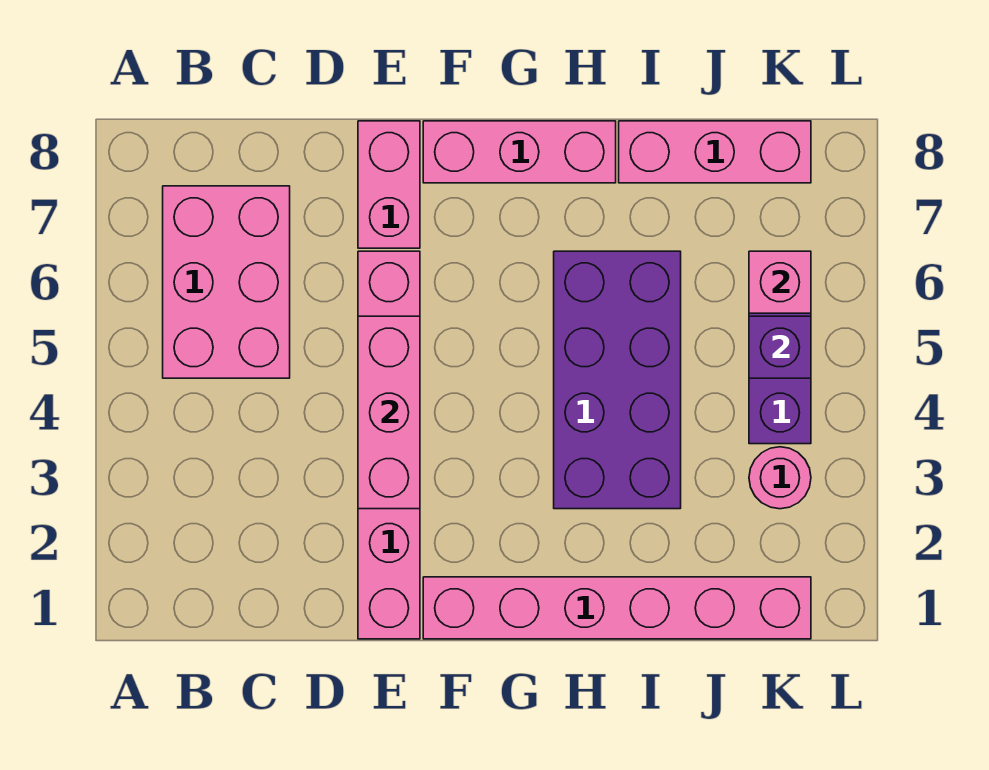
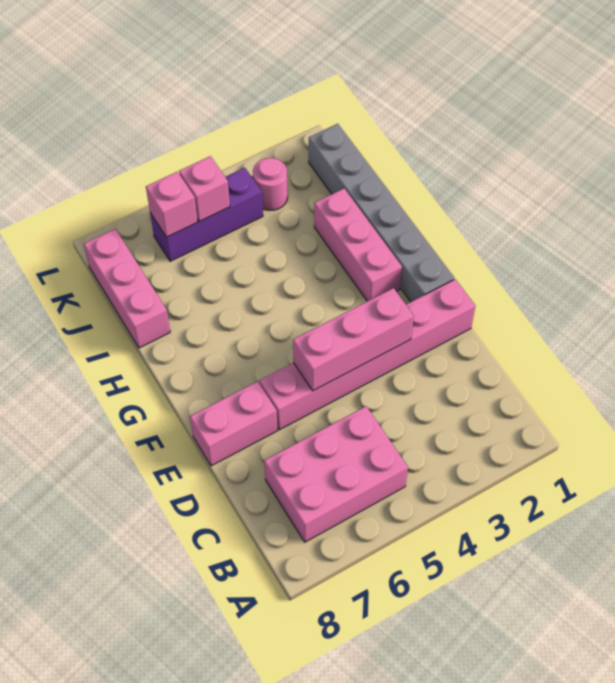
pink brick F1:K1 level 1 -> grey brick F1:K1 level 1
pink brick F8:H8 level 1 -> pink brick G2:I2 level 1
purple brick H3:I6 level 1 -> none
purple brick K5 level 2 -> pink brick K5 level 2

